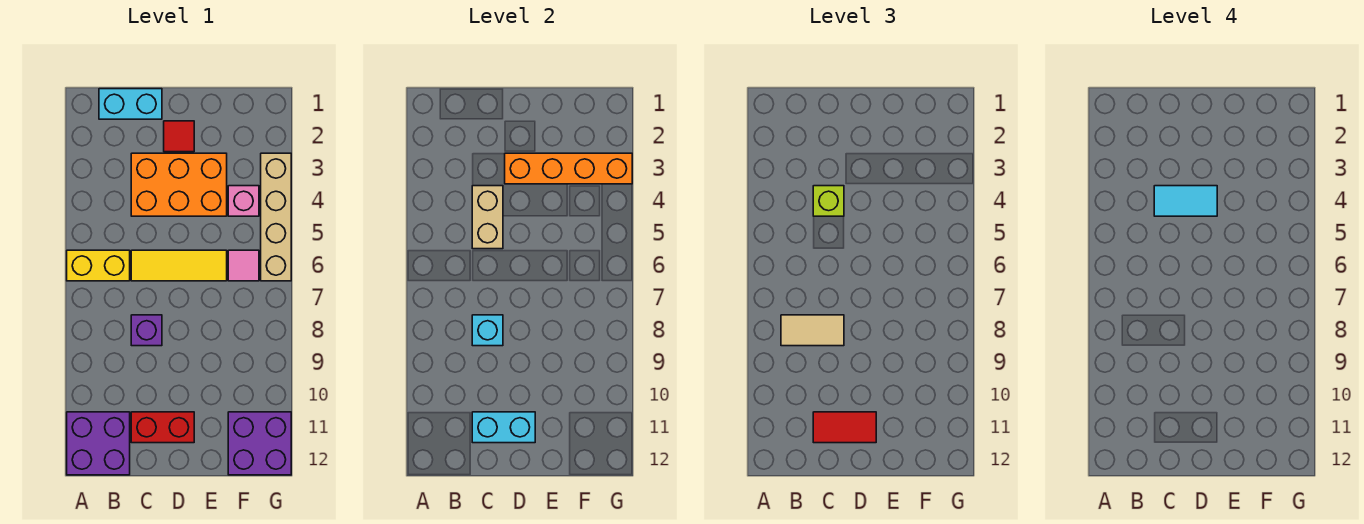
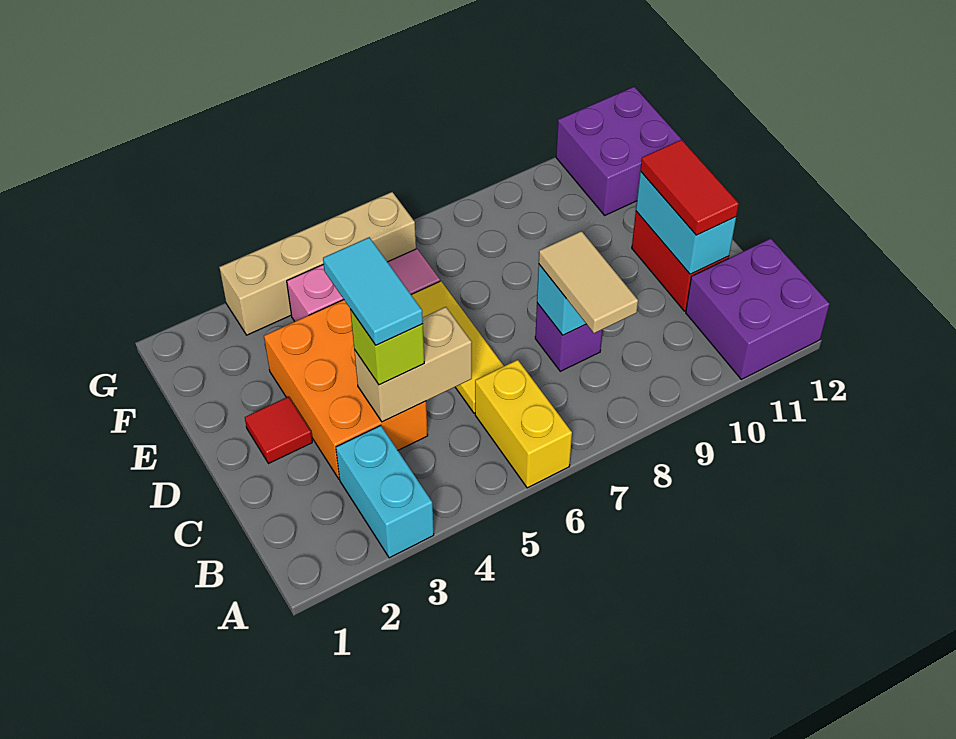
cyan brick B1:C1 level 1 -> cyan brick A3:B3 level 1
orange brick D3:G3 level 2 -> none

